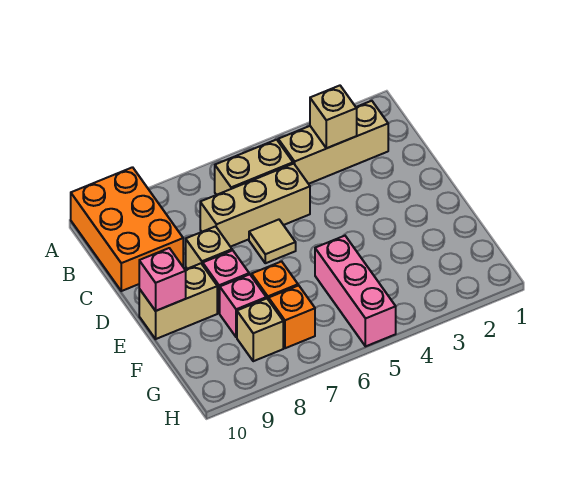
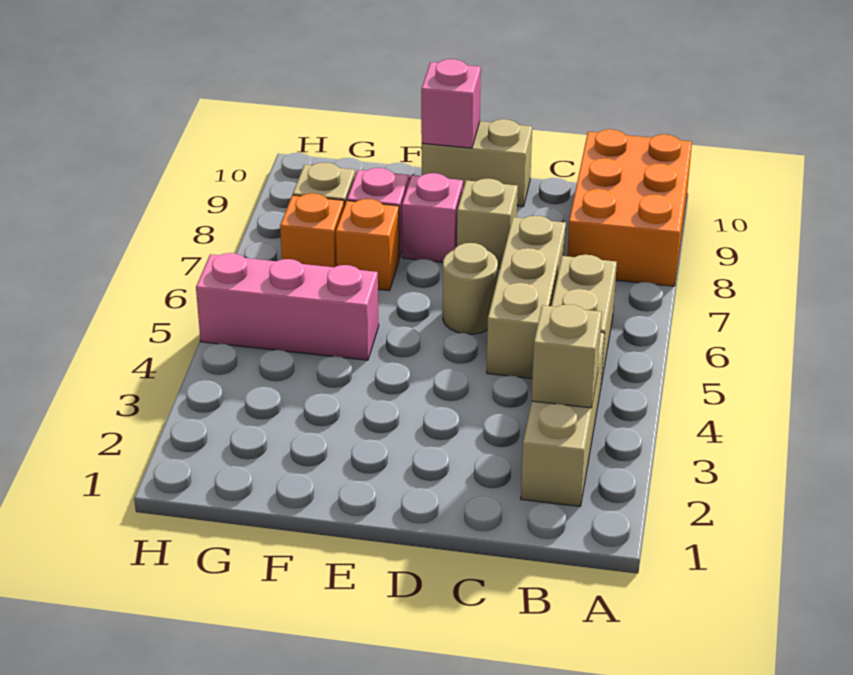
orange brick A9:C10 level 1 -> orange brick A8:B10 level 1
tan tile D6 level 1 -> tan round brick D6 level 1
tan brick E9:E10 level 1 -> tan brick D10:E10 level 1

